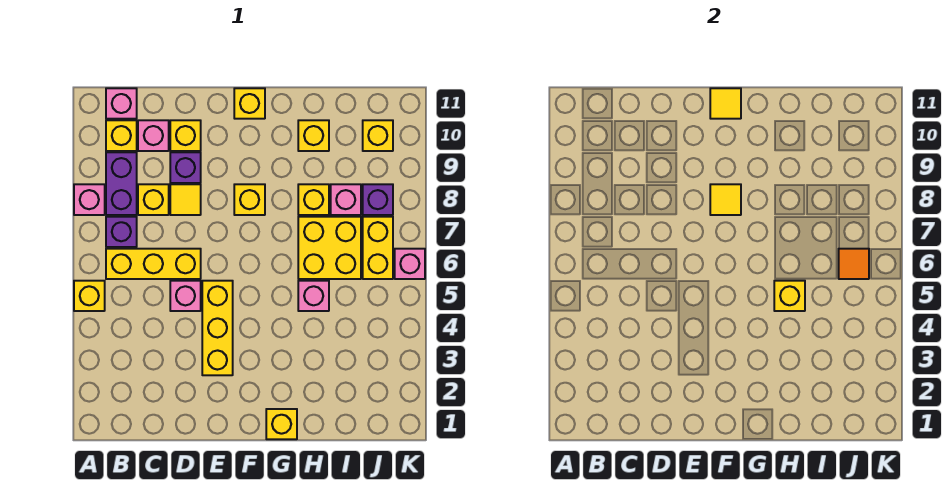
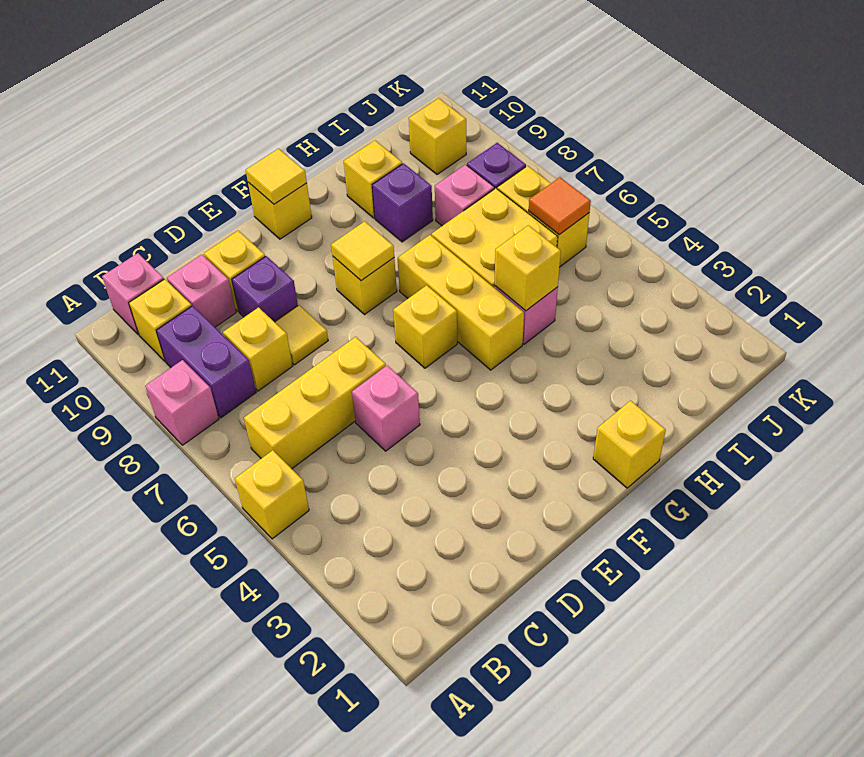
purple brick B7 level 1 -> purple brick H9 level 1
yellow brick E3:E5 level 1 -> yellow brick G5:G7 level 1
yellow brick H8 level 1 -> yellow brick F6 level 1
pink brick K6 level 1 -> none

